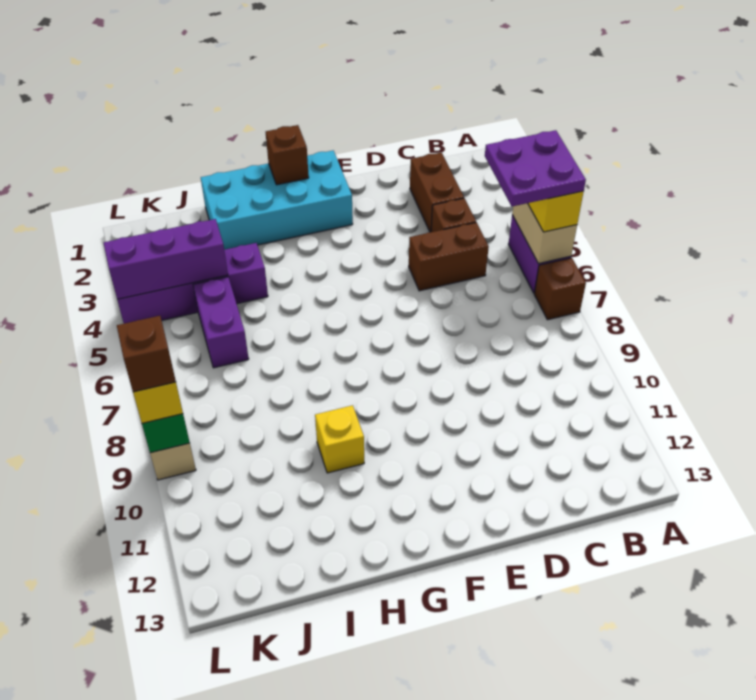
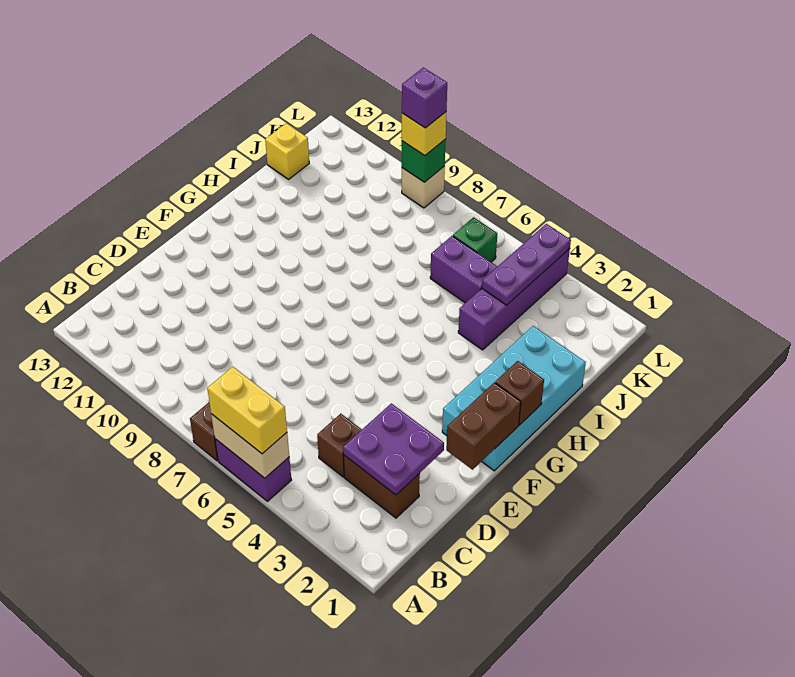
purple plate A5:B6 level 4 -> purple plate C2:D3 level 2
brown brick C5:D5 level 1 -> brown brick E1:F1 level 2
yellow brick H10 level 1 -> yellow brick J13 level 1
purple brick J4:L4 level 2 -> purple plate J4:L4 level 2
none -> green brick K6 level 1
brown brick L9 level 4 -> purple brick L9 level 4

